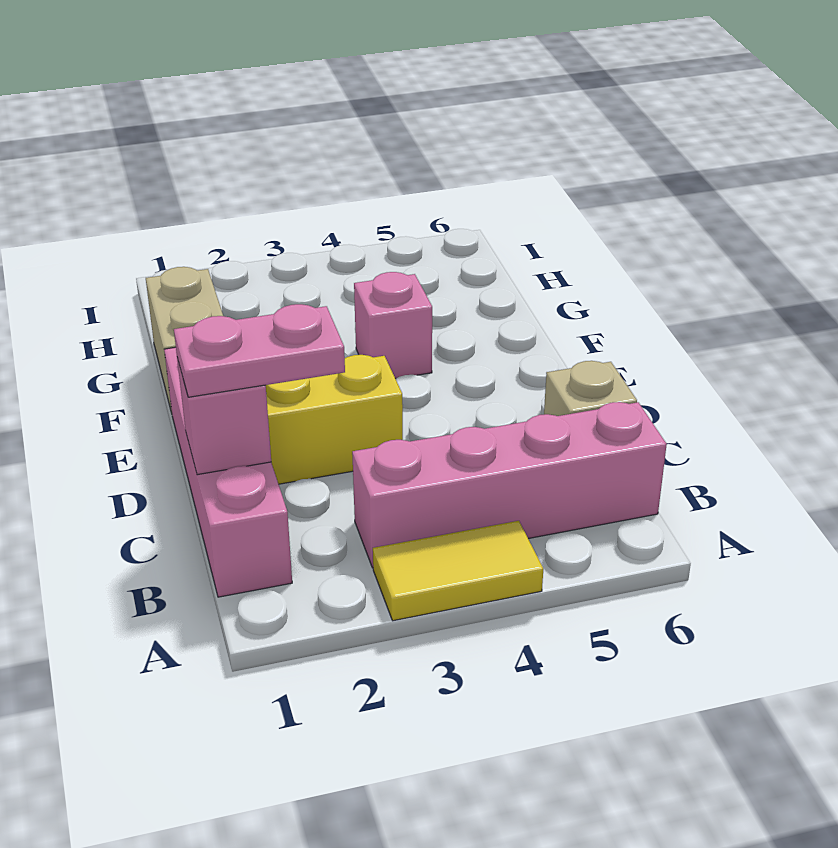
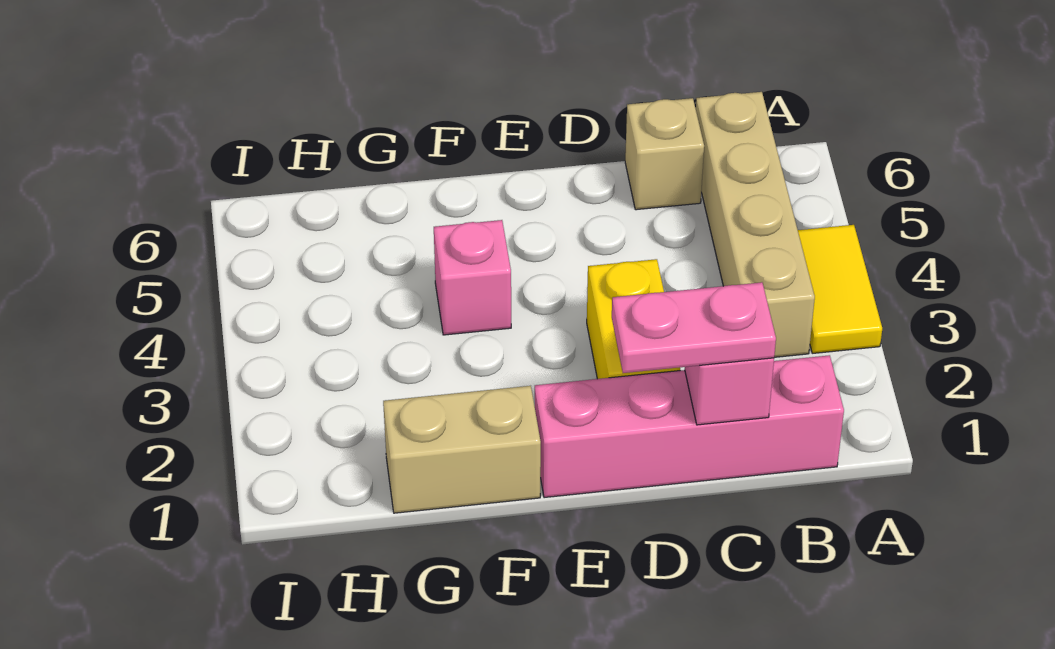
pink brick B3:B6 level 1 -> tan brick B3:B6 level 1
pink plate C1:C2 level 3 -> pink plate C1:D1 level 3

